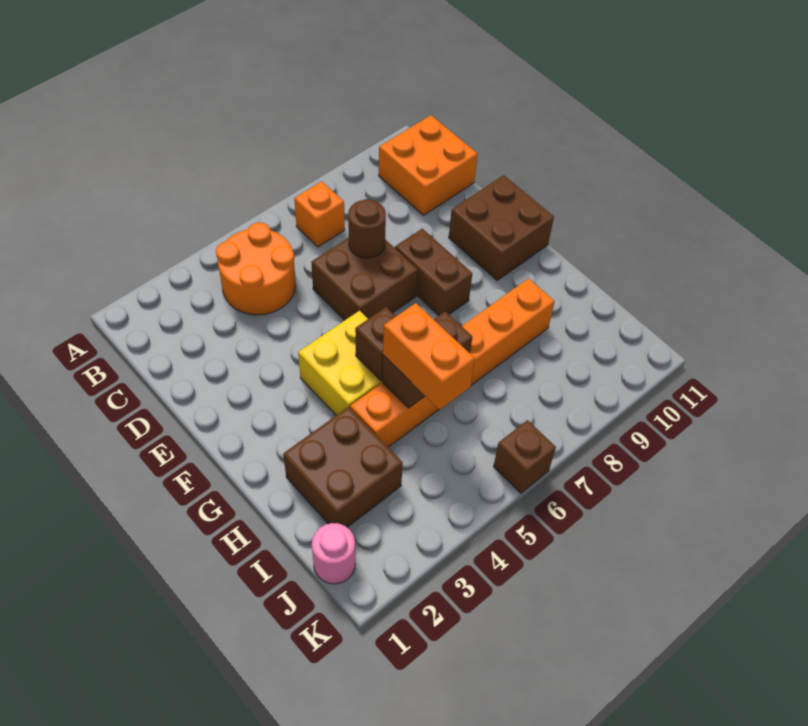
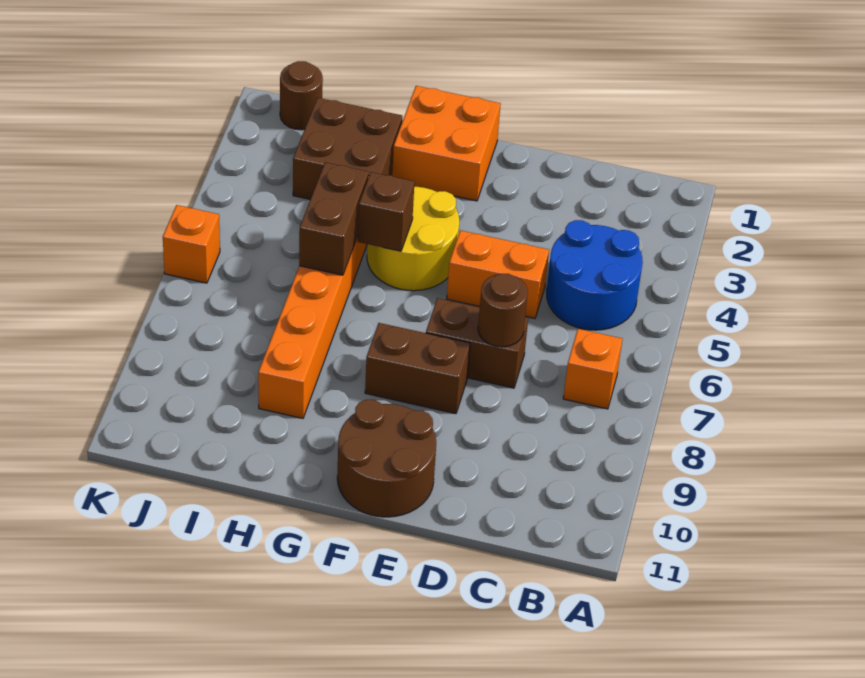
orange round brick B4:C5 level 1 -> blue round brick B4:C5 level 1
orange brick B10:C11 level 1 -> orange brick F1:G2 level 1
brown brick D6:E7 level 1 -> brown brick D7:E7 level 1
brown brick E10:F11 level 1 -> brown round brick E10:F11 level 1
yellow brick F4:G5 level 1 -> yellow round brick F4:G5 level 1
orange brick H5:I5 level 3 -> orange brick D5:E5 level 1
pink round brick J1 level 1 -> brown round brick J1 level 1
brown brick K6 level 1 -> orange brick K6 level 1

